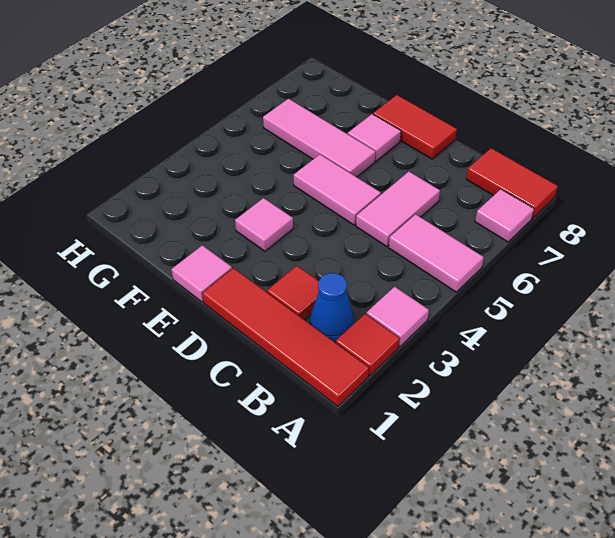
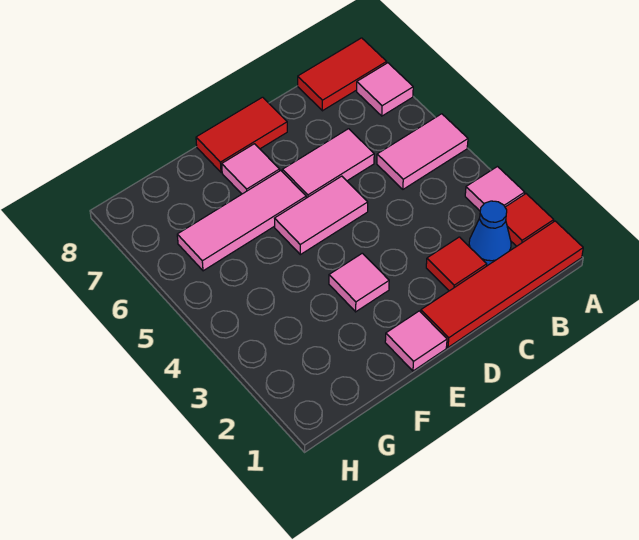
pink tile C5:C6 level 1 -> pink tile C6:D6 level 1

